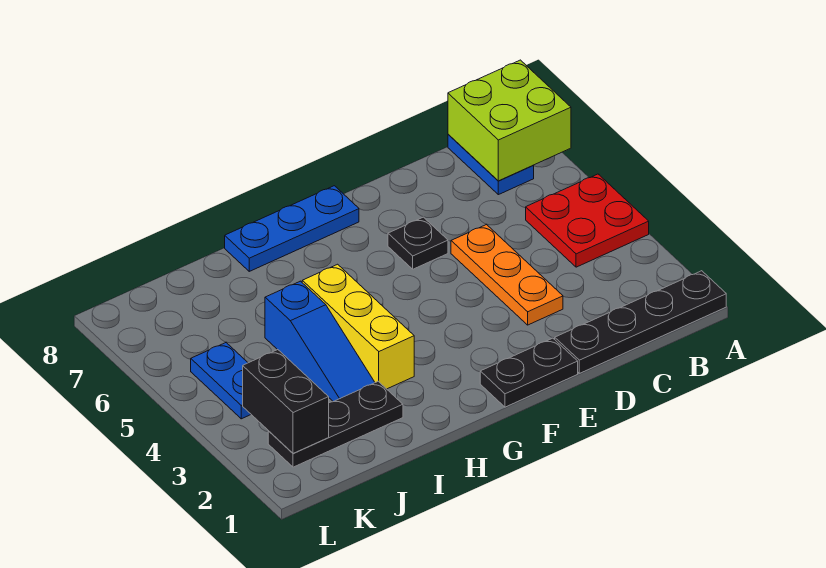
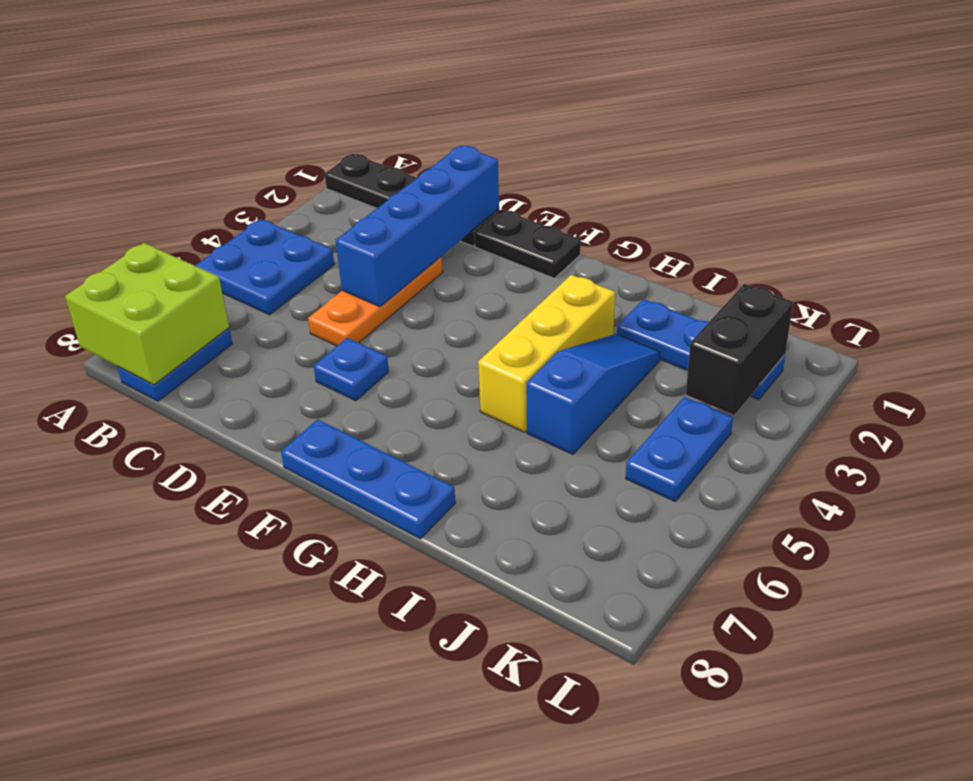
red plate A4:B5 level 1 -> blue plate A4:B5 level 1
none -> blue brick D1:D4 level 2
black plate E6 level 1 -> blue plate E6 level 1
black plate I2:K2 level 1 -> blue plate I2:K2 level 1

